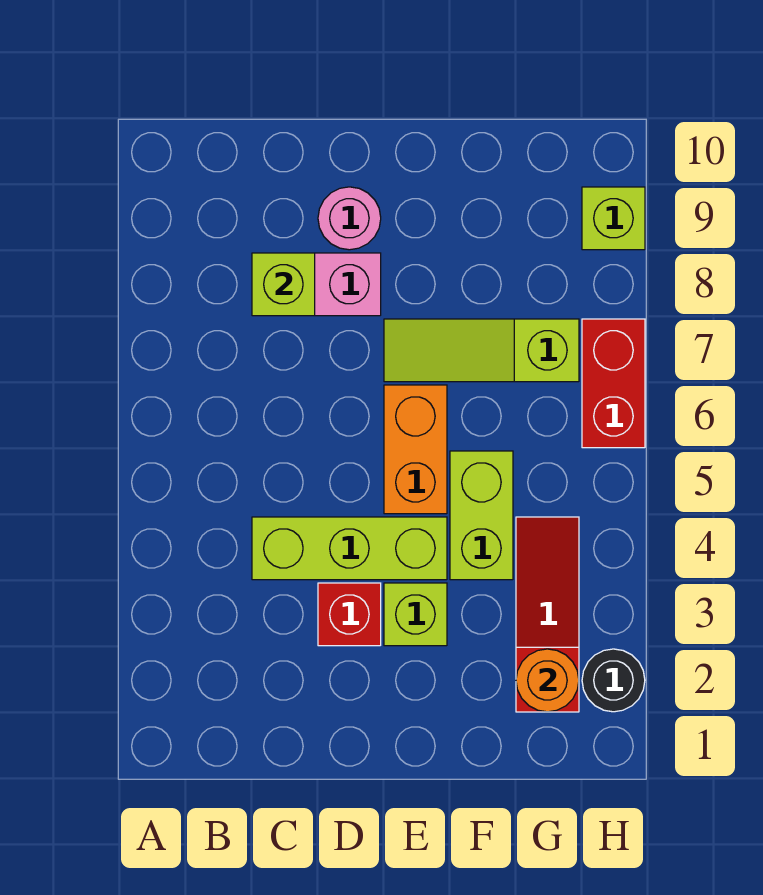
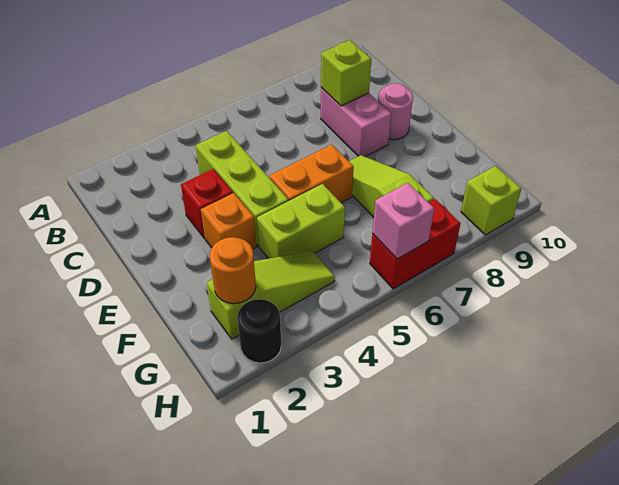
lime brick E3 level 1 -> orange brick E3 level 1
red slope G2:G4 level 1 top 2 -> lime slope G2:G4 level 1 top 2
none -> pink brick H6 level 2

